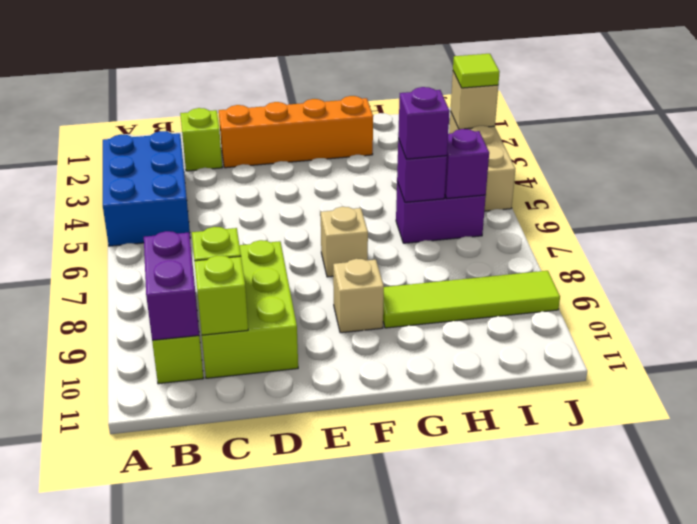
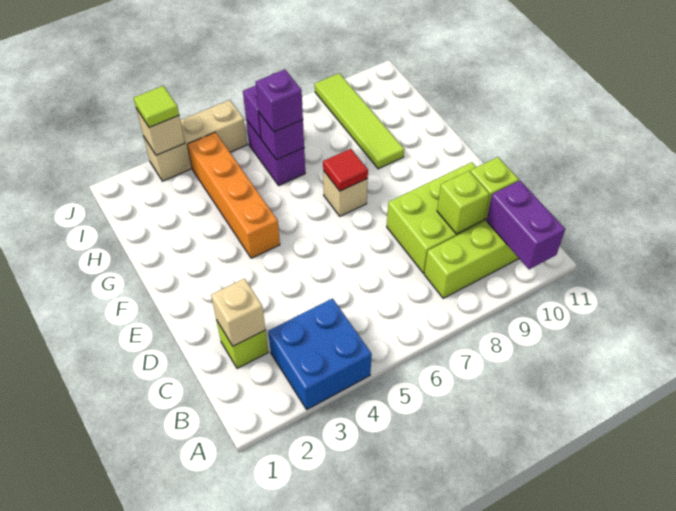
blue brick A3:B5 level 1 -> blue brick A3:B4 level 1
purple brick B9:B10 level 2 -> purple brick A10:B10 level 2
orange brick D2:G2 level 1 -> orange brick F4:I4 level 1
none -> red tile F7 level 2
tan brick F9 level 1 -> tan brick C2 level 2

